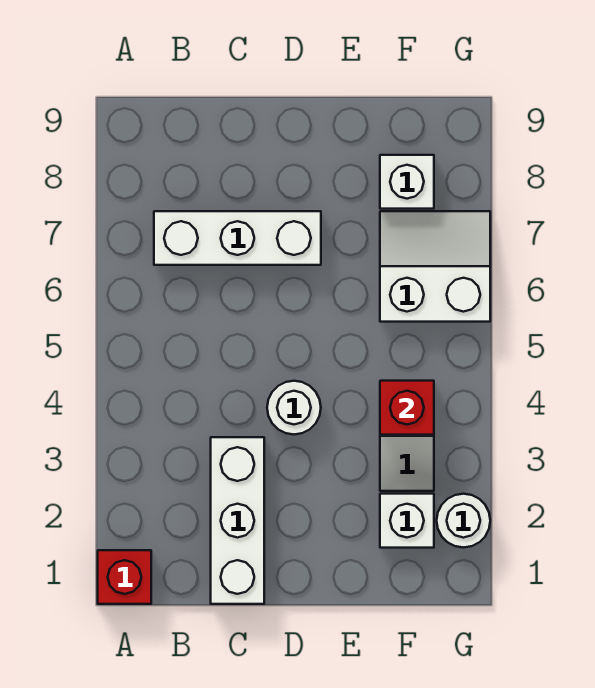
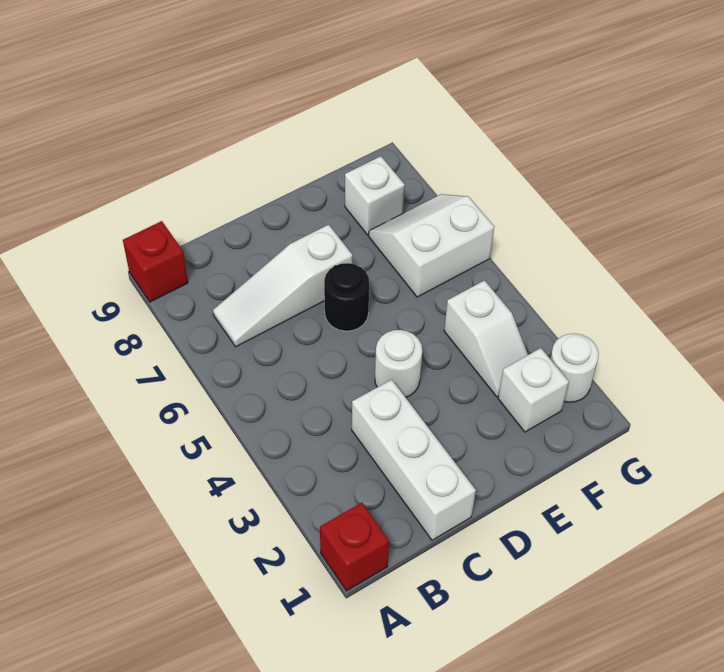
white brick B7:D7 level 1 -> white slope B7:D7 level 1 top D
none -> black round brick D6 level 1
red brick F4 level 2 -> red brick A9 level 1

